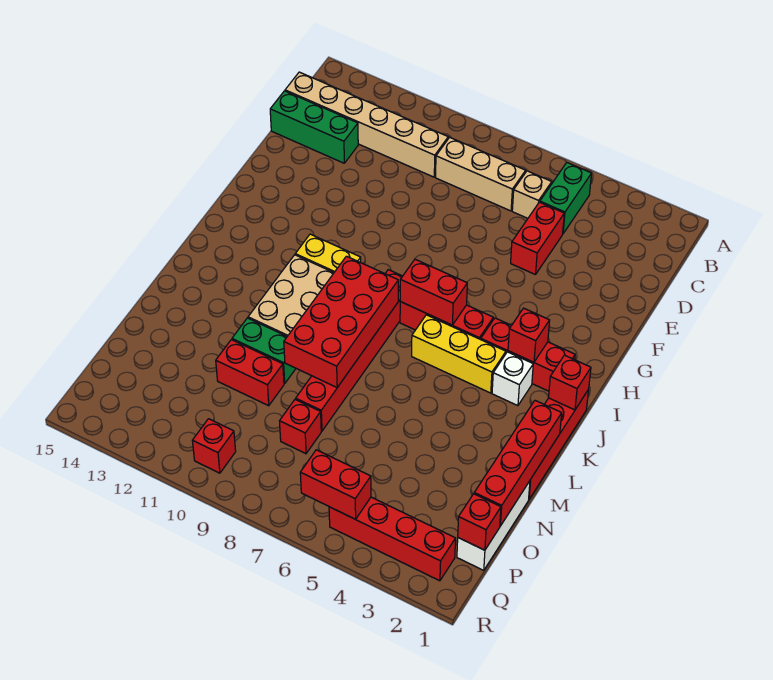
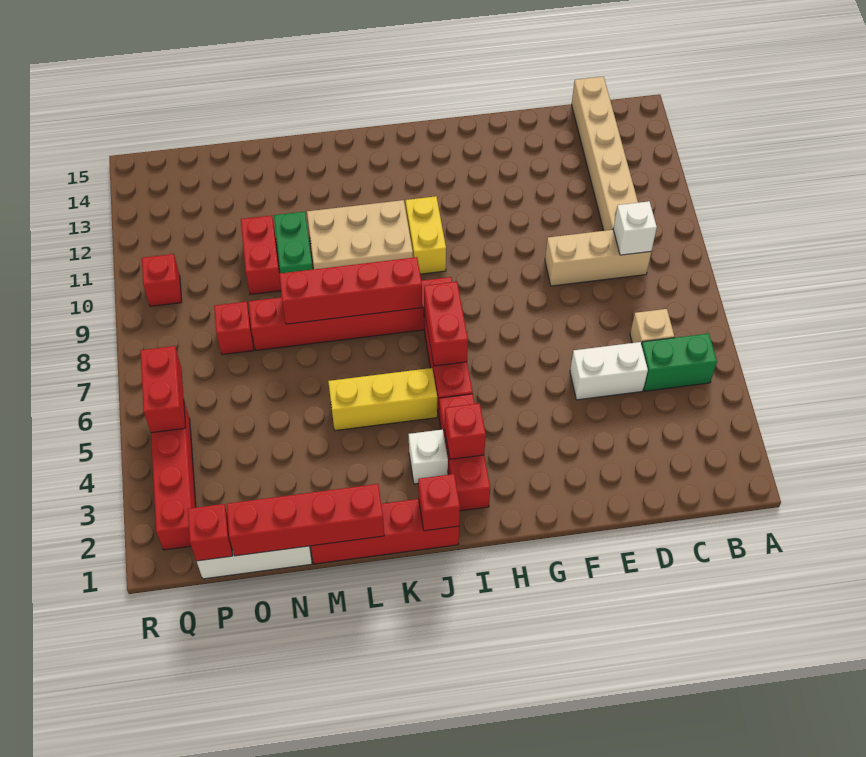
tan brick C7:C9 level 1 -> tan brick C9:E9 level 1
none -> white brick C9 level 2
red brick D5:E5 level 1 -> white brick D5:E5 level 1
green brick D13:D15 level 1 -> none
yellow brick J4:J6 level 1 -> yellow brick J5:L5 level 1
red brick J8:M9 level 2 -> red brick J8:M8 level 2

